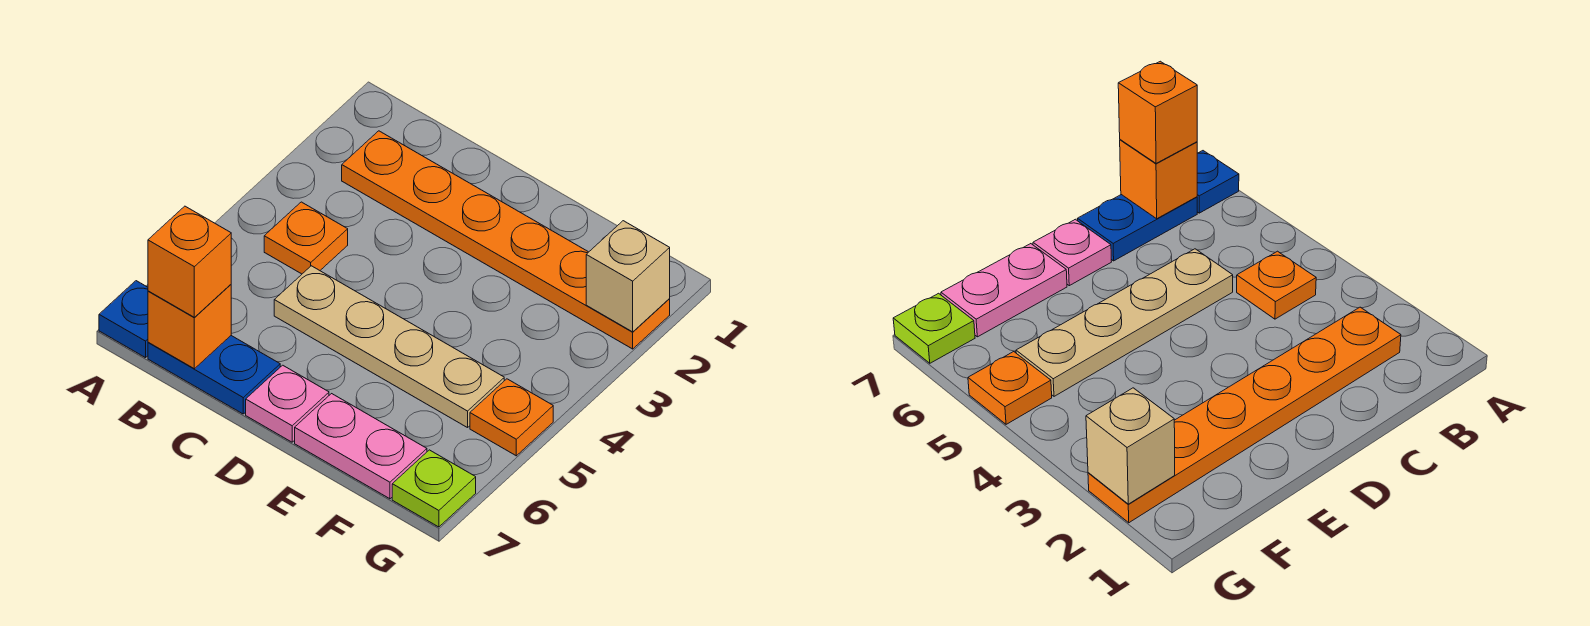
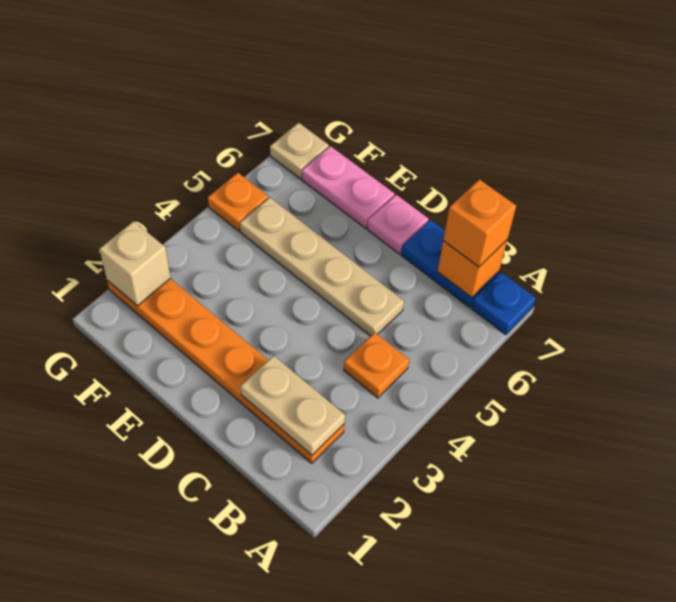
none -> tan plate B2:C2 level 2
lime plate G7 level 1 -> tan plate G7 level 1

